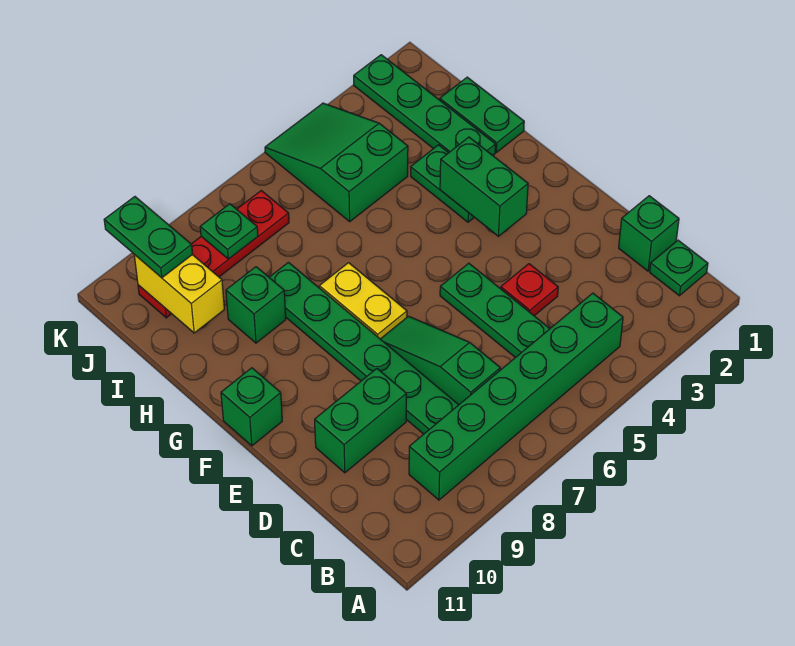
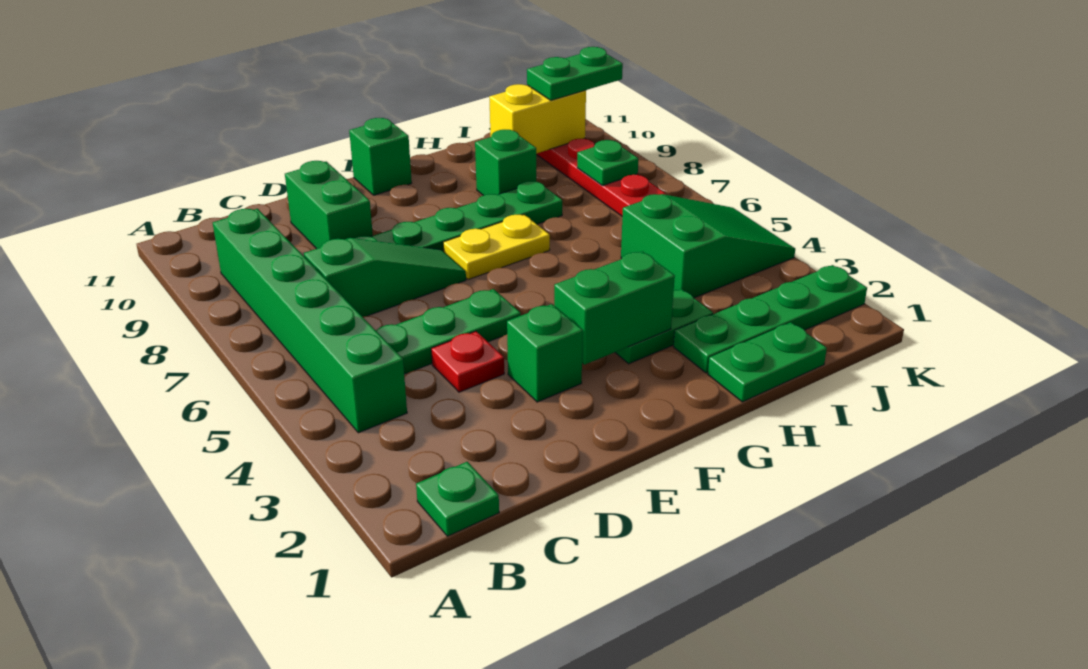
green brick C1 level 1 -> green brick E3 level 1

